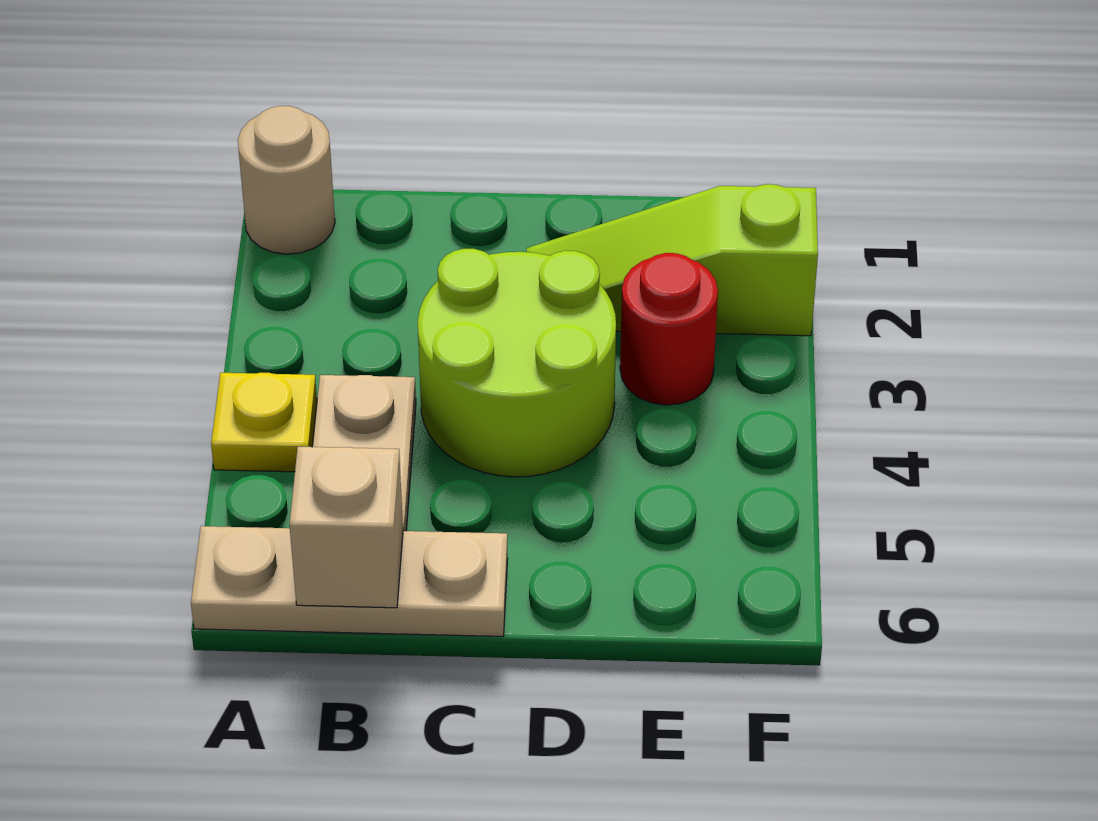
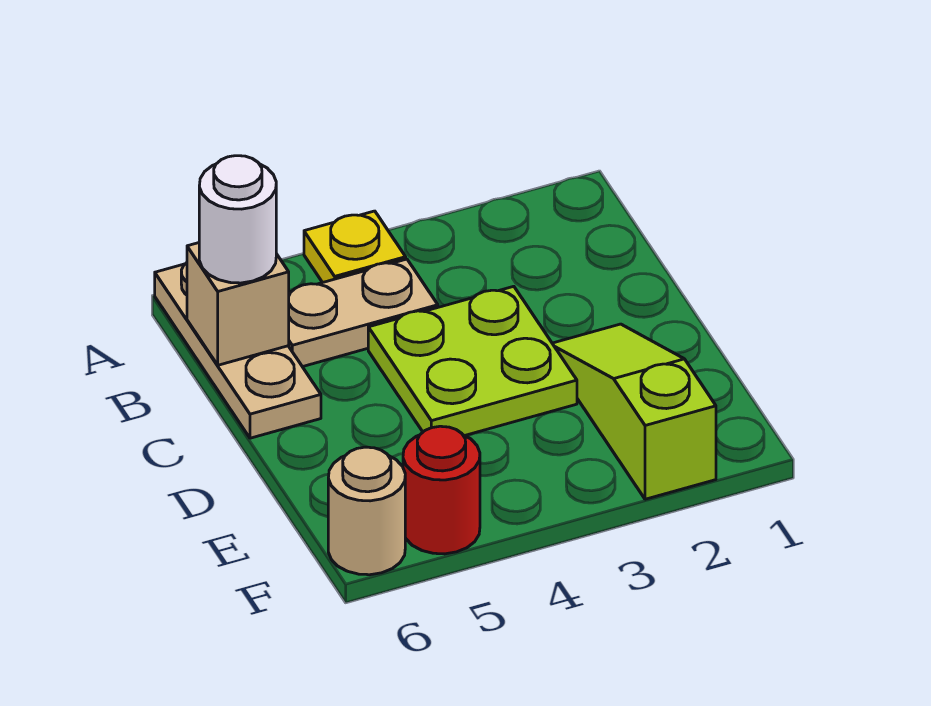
tan round brick A1 level 1 -> tan round brick F6 level 1
none -> white round brick B6 level 3
lime round brick C3:D4 level 1 -> lime plate C3:D4 level 1
red round brick E3 level 1 -> red round brick F5 level 1

